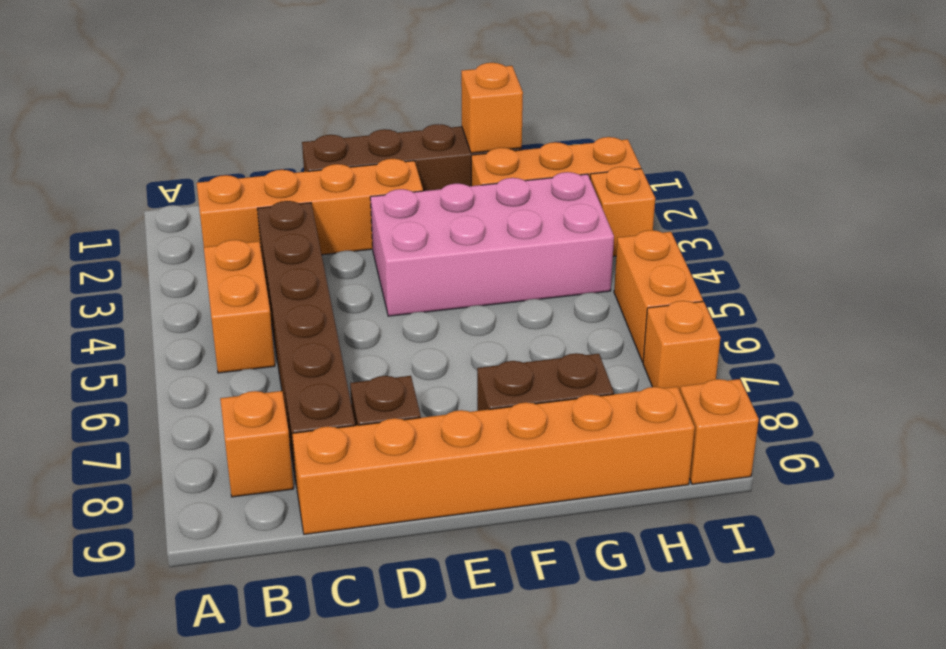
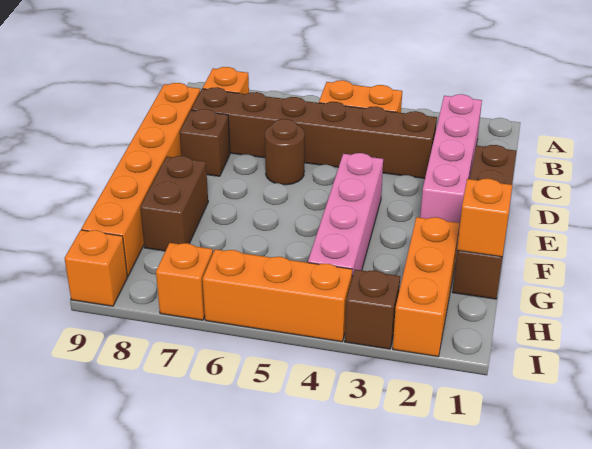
orange brick B2:E2 level 1 -> pink brick B2:E2 level 1
none -> brown round brick D6 level 1
pink brick E3:H4 level 1 -> pink brick E4:H4 level 1
orange brick I3 level 1 -> brown brick I3 level 1
orange brick I5:I6 level 1 -> orange brick I4:I6 level 1

